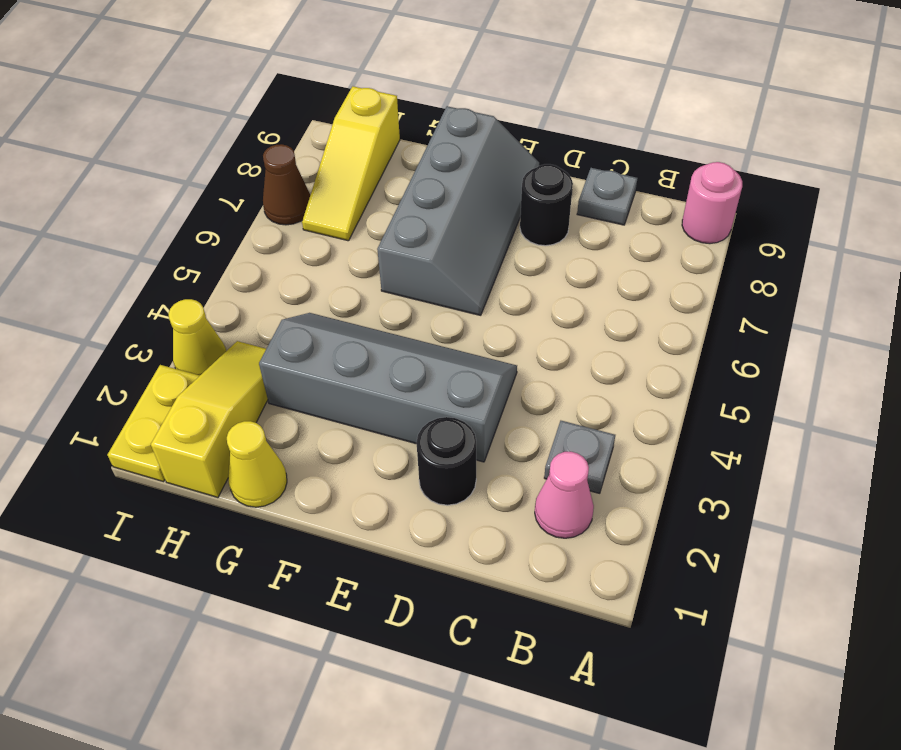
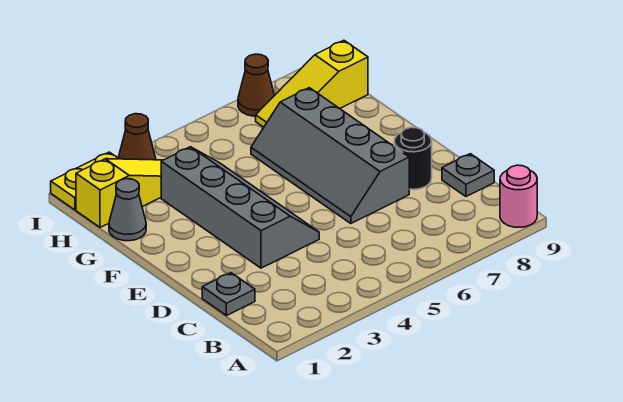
pink cone B2 level 1 -> none
grey plate B3 level 1 -> grey plate C1 level 1
black round brick D2 level 1 -> none
grey slope E6:F9 level 1 top F -> grey slope D6:G7 level 1 top 7
yellow cone G1 level 1 -> grey cone G1 level 1
yellow cone I3 level 1 -> brown cone I3 level 1

